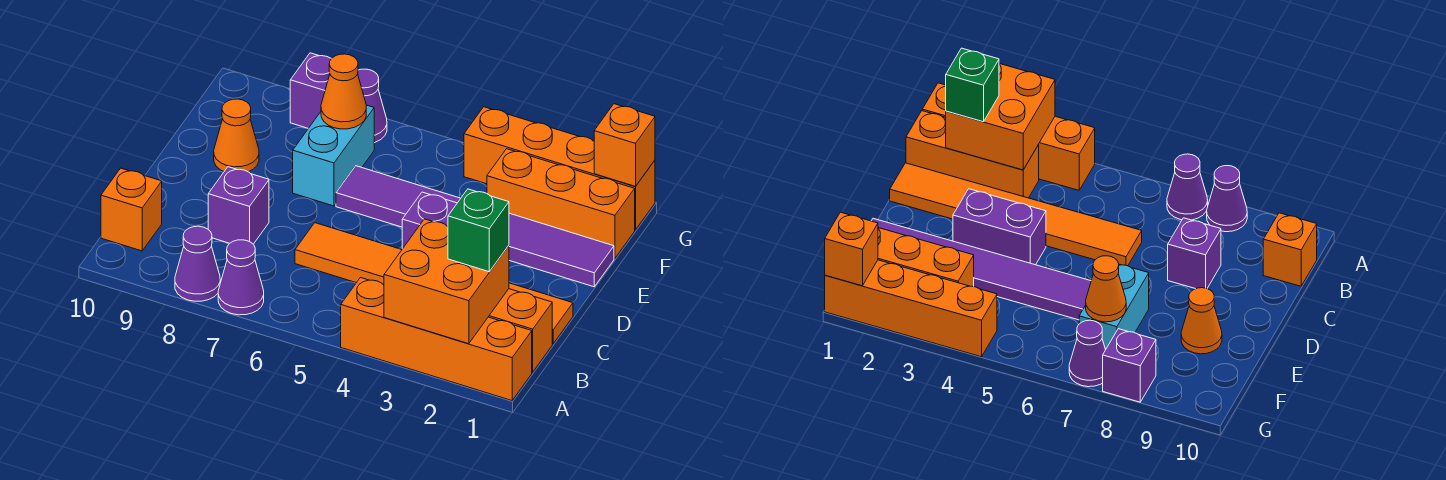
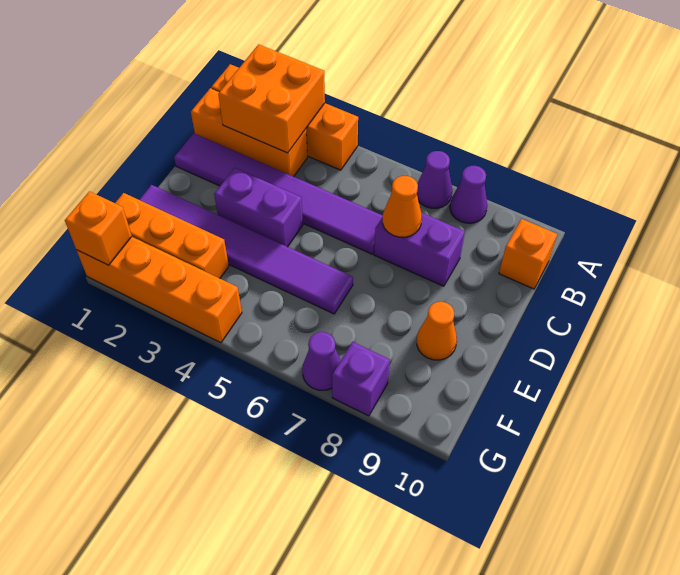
green brick B2 level 3 -> none
orange tile C1:C6 level 1 -> purple tile C1:C6 level 1
purple brick C8 level 1 -> purple brick C7:C8 level 1
cyan brick E7:F7 level 1 -> none
orange cone F7 level 2 -> orange cone C7 level 2

